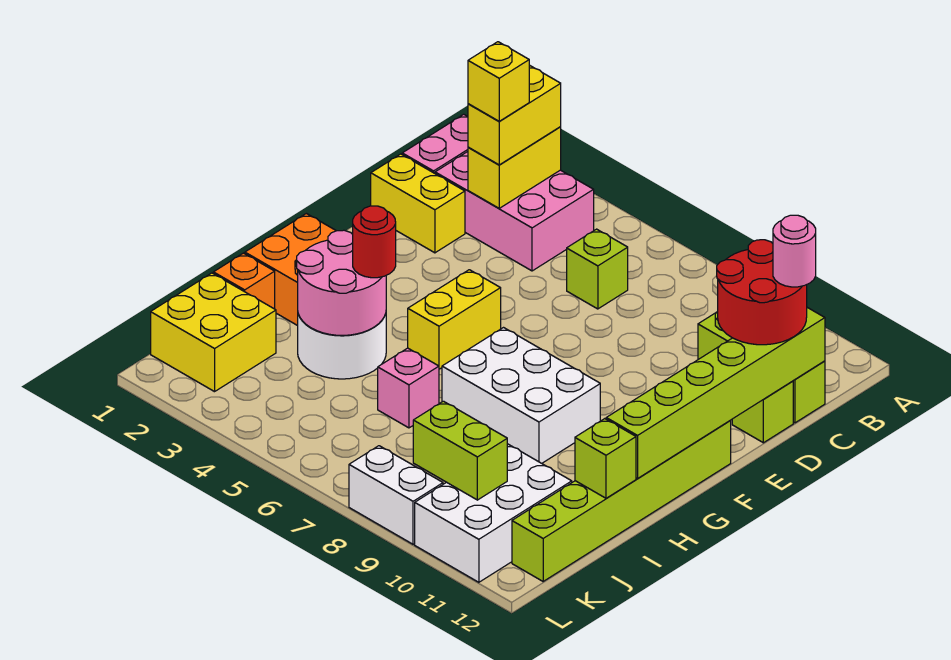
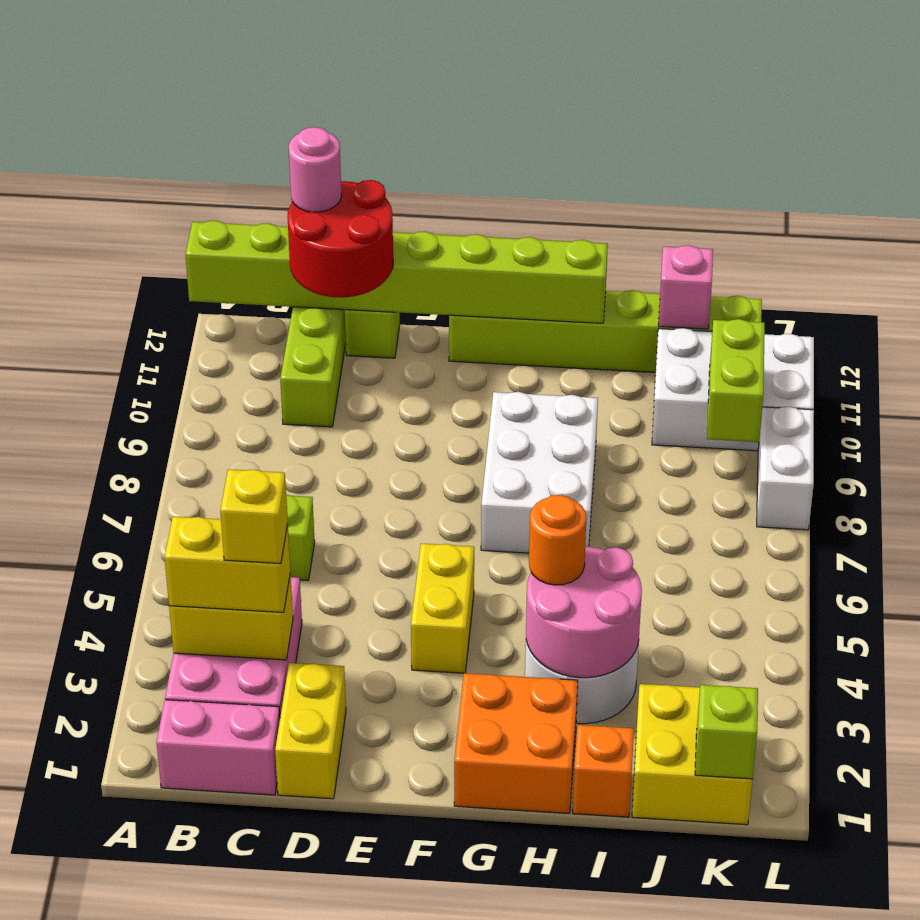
lime brick C12:H12 level 2 -> lime brick A12:H12 level 2
yellow brick F5:G5 level 1 -> yellow brick F4:F5 level 1
red round brick H4 level 3 -> orange round brick H4 level 3
pink brick I6 level 1 -> pink brick J12 level 2
lime brick I12 level 2 -> lime brick K1 level 2

